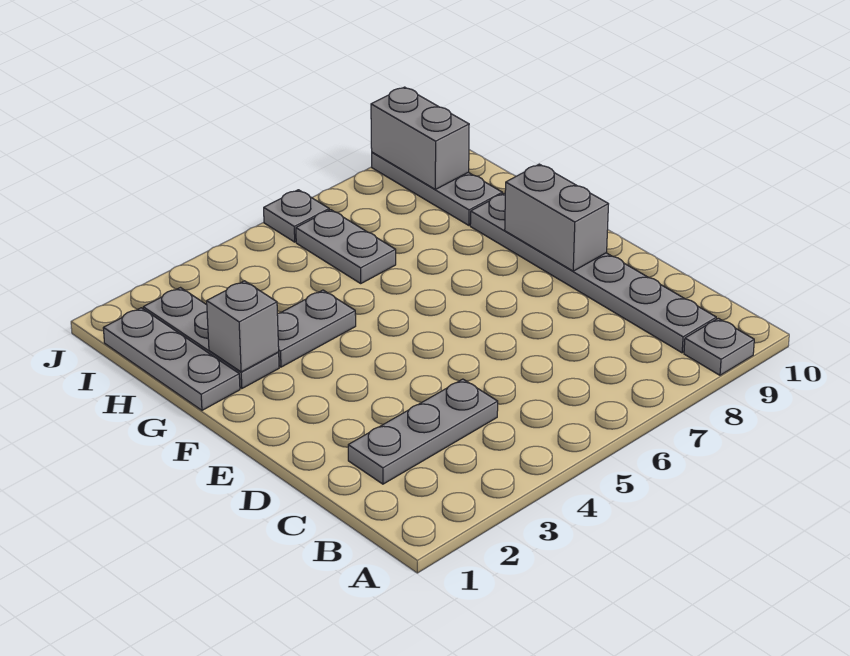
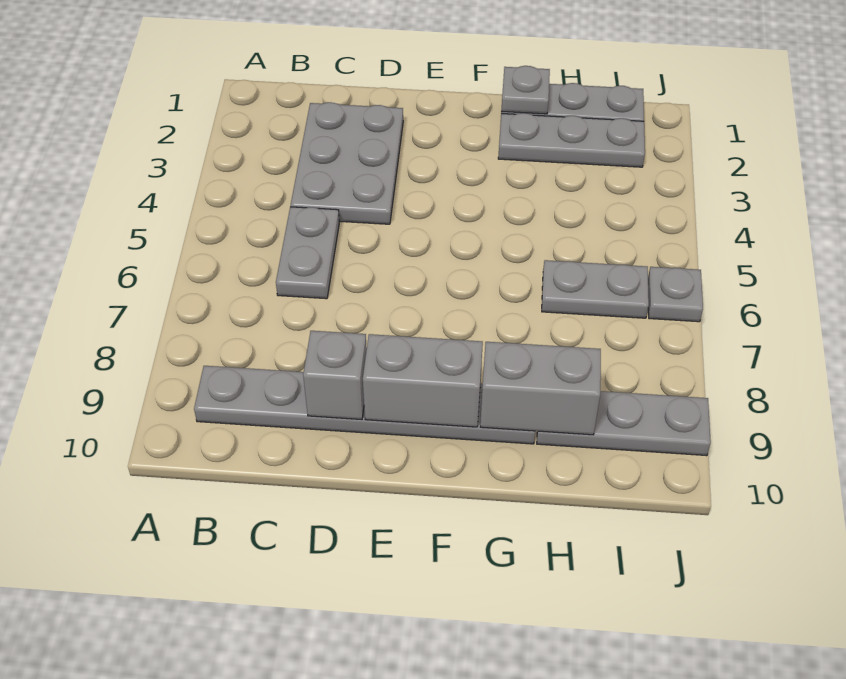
grey plate A9 level 1 -> grey plate G1 level 2
grey plate C2:C4 level 1 -> grey plate C2:D4 level 1
grey brick G2 level 2 -> grey brick D9 level 2
grey plate G3:G4 level 1 -> grey plate C5:C6 level 1
grey brick I9:J9 level 2 -> grey brick G9:H9 level 2

